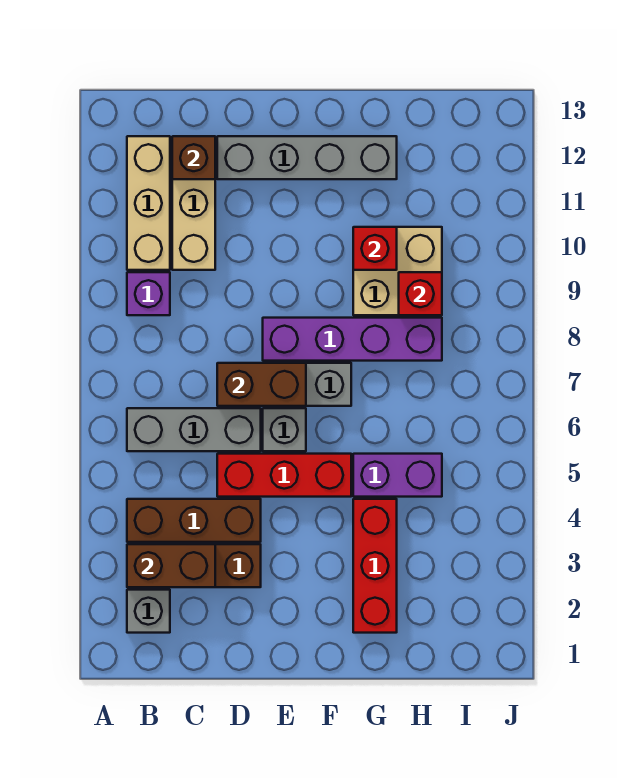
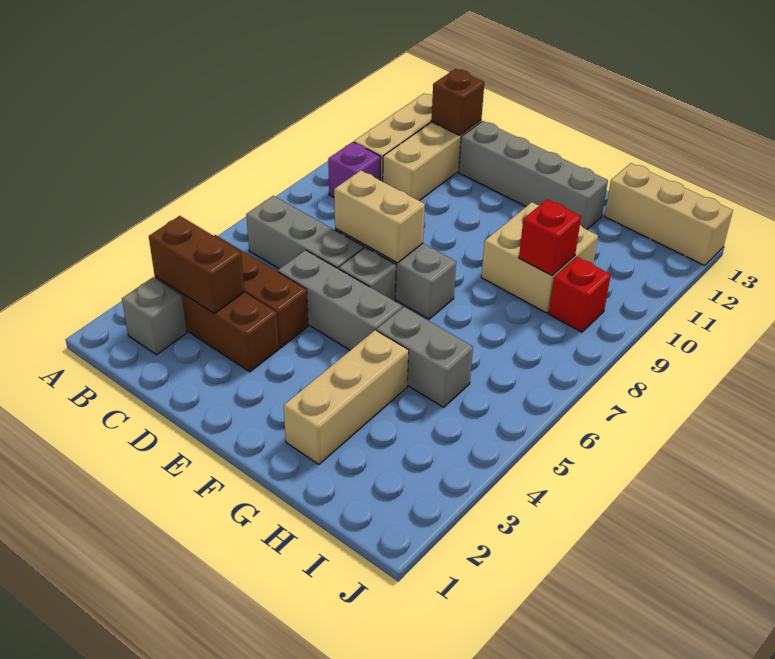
red brick D5:F5 level 1 -> grey brick D5:F5 level 1
brown brick D7:E7 level 2 -> tan brick D7:E7 level 2
purple brick E8:H8 level 1 -> none
red brick G2:G4 level 1 -> tan brick G2:G4 level 1
purple brick G5:H5 level 1 -> grey brick G5:H5 level 1
red brick G10 level 2 -> red brick I9 level 1
none -> tan brick H13:J13 level 1

